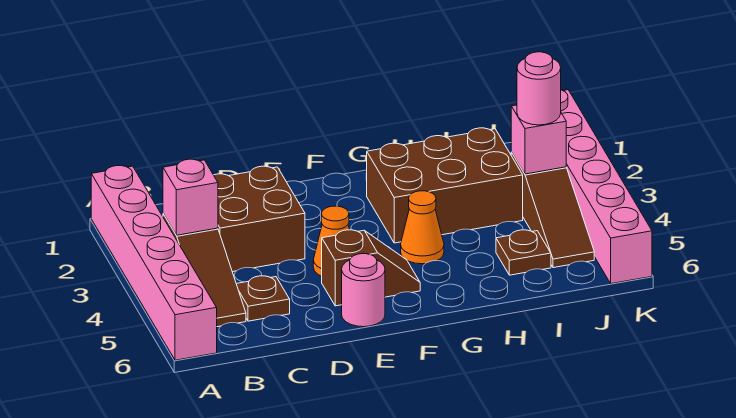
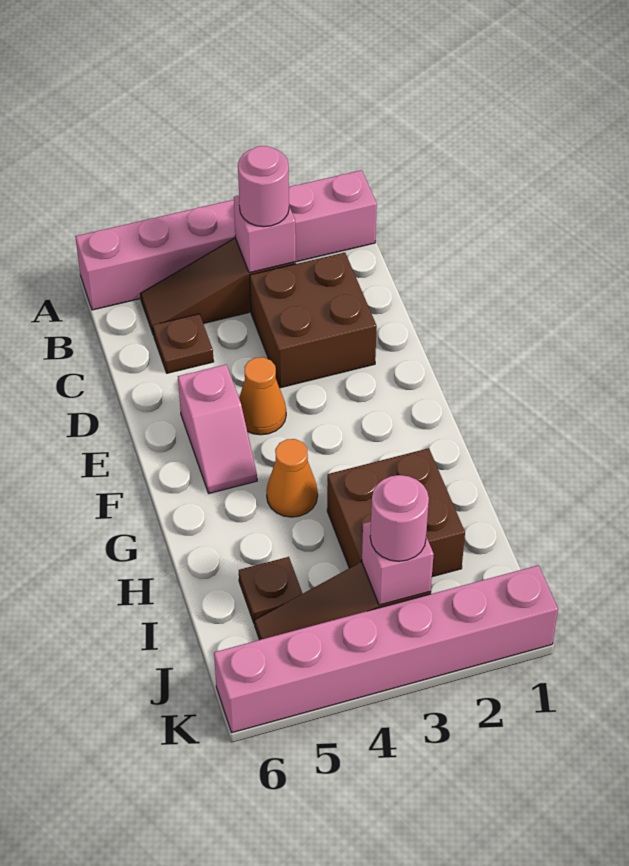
brown slope E5:F5 level 1 top E -> pink slope E5:F5 level 1 top E
pink round brick E6 level 1 -> pink round brick B3 level 3
brown brick G2:I3 level 1 -> brown brick H2:I3 level 1

